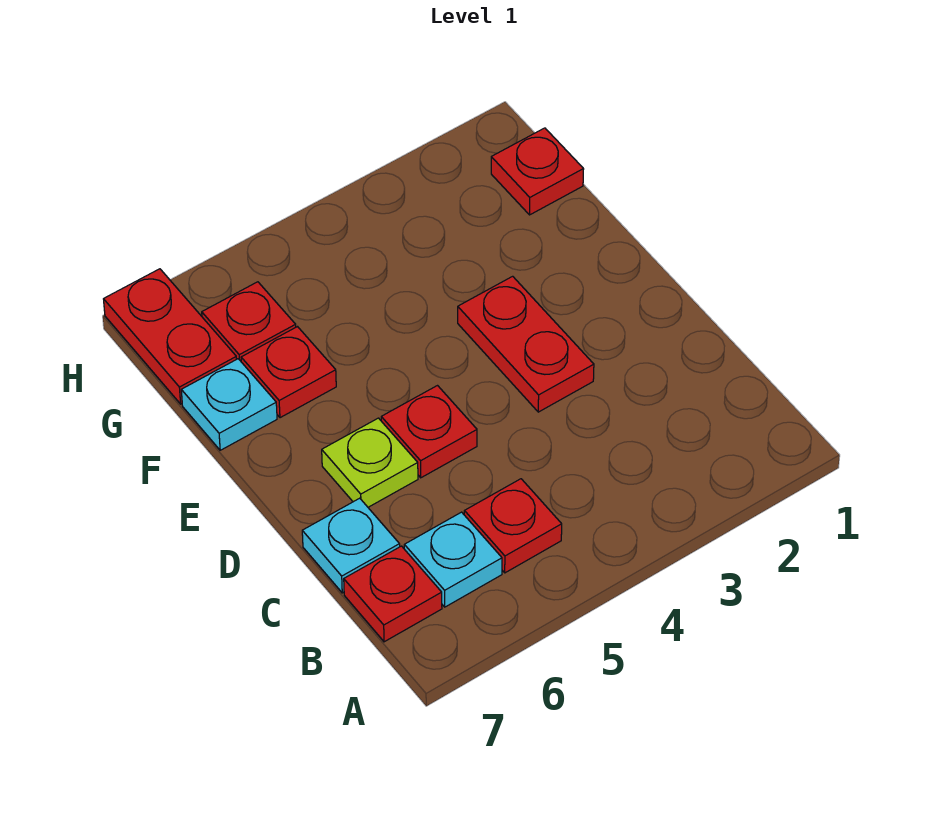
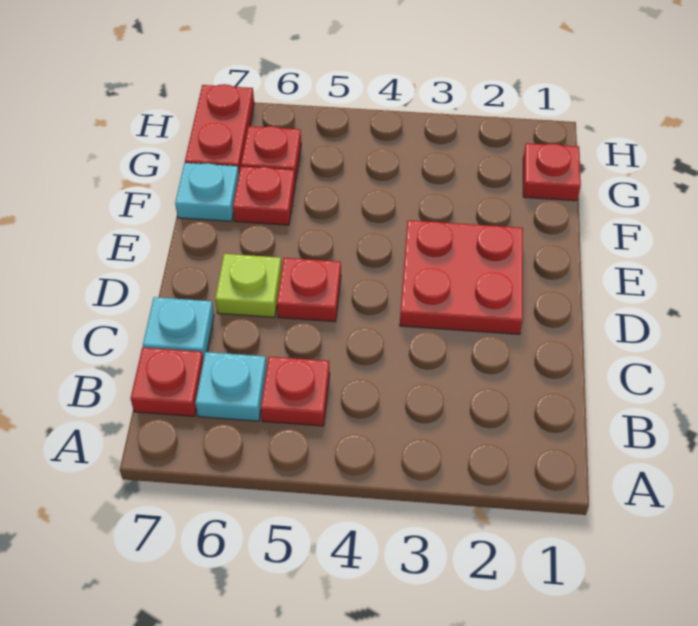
red plate D3:E3 level 1 -> red plate D2:E3 level 1

